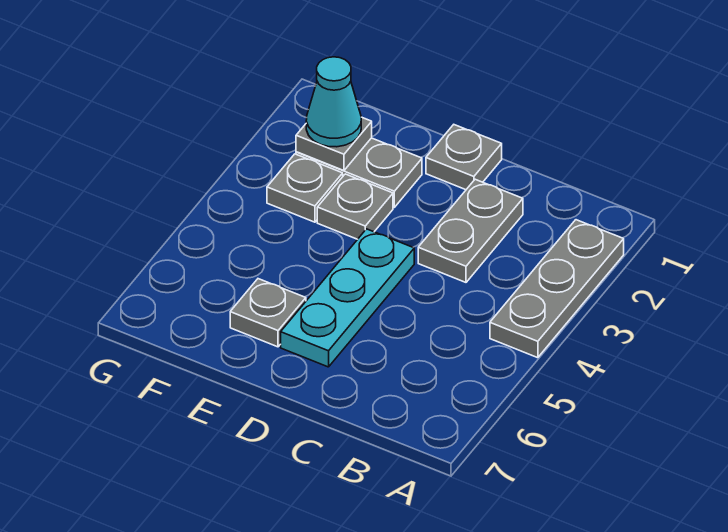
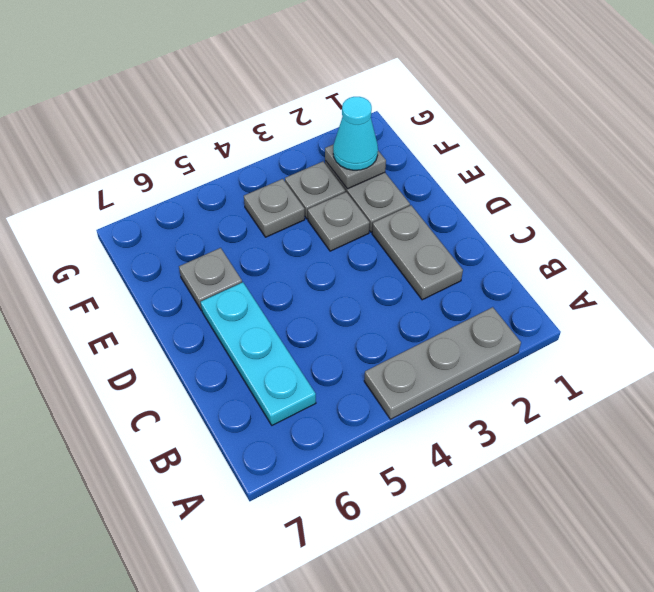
grey plate C2:C3 level 1 -> grey plate C2:D2 level 1
grey plate D1 level 1 -> grey plate F4 level 1
cyan plate D4:D6 level 1 -> cyan plate B6:D6 level 1

